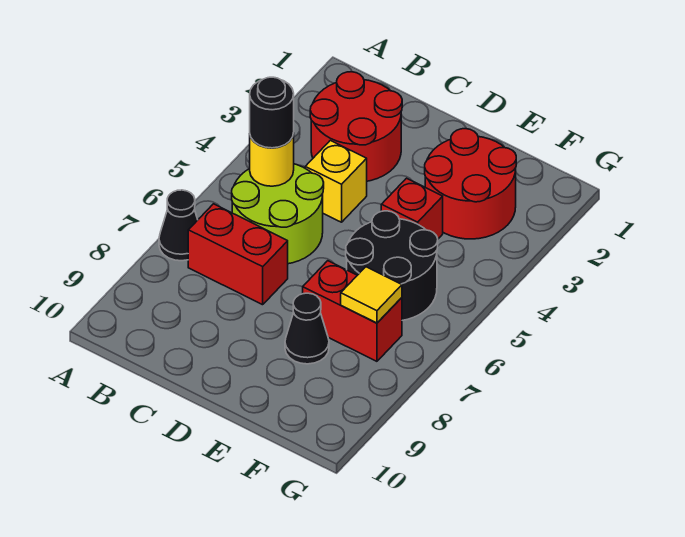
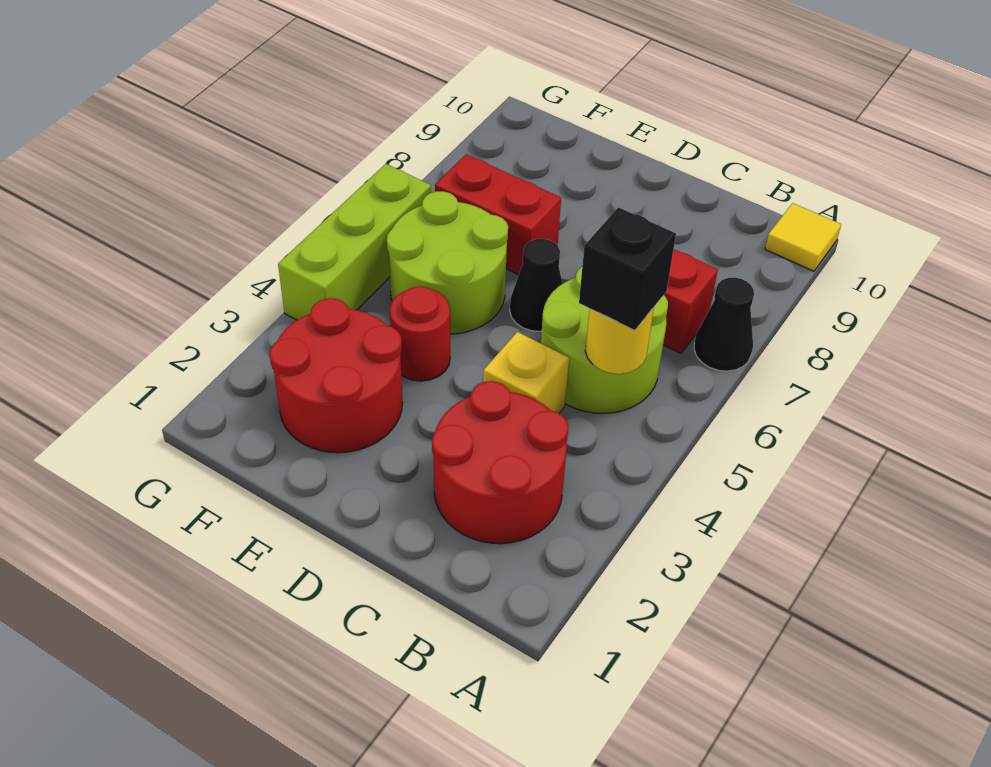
black round brick B5 level 3 -> black brick B5 level 3
red brick E4 level 1 -> red round brick E4 level 1
black round brick E5:F6 level 1 -> lime round brick E5:F6 level 1
black cone E8 level 1 -> black cone D6 level 1
yellow tile F7 level 2 -> yellow tile A10 level 1
none -> lime brick G4:G6 level 1

